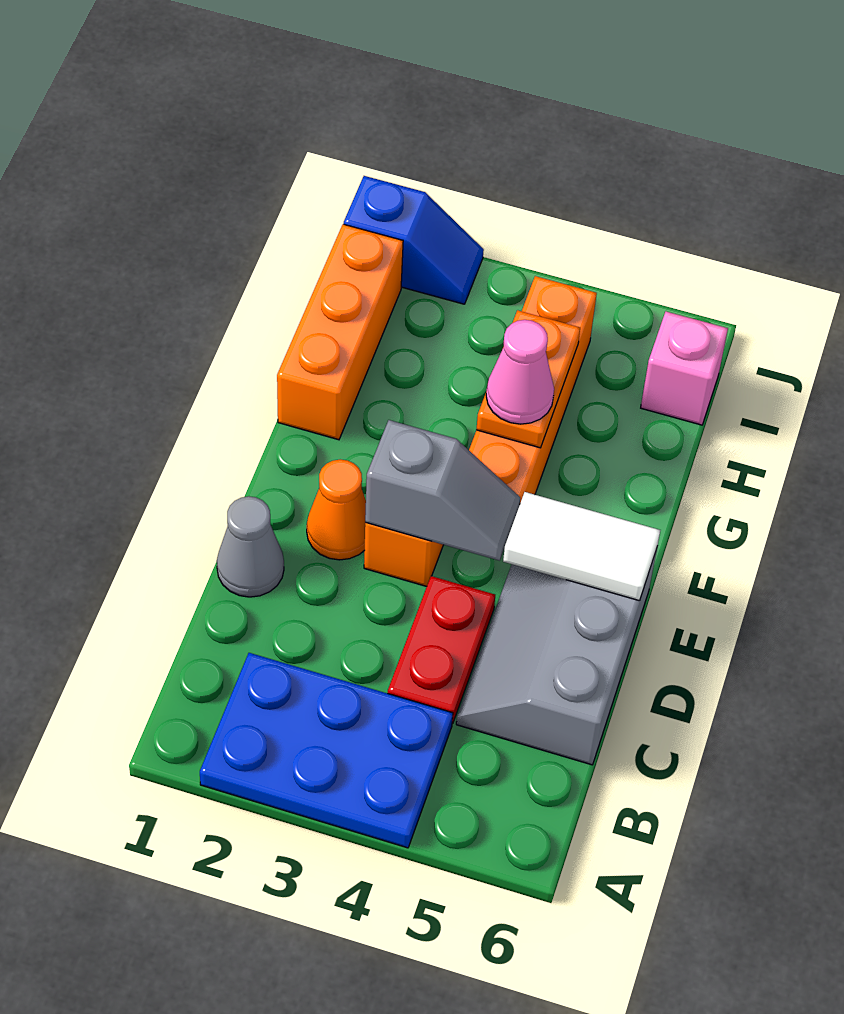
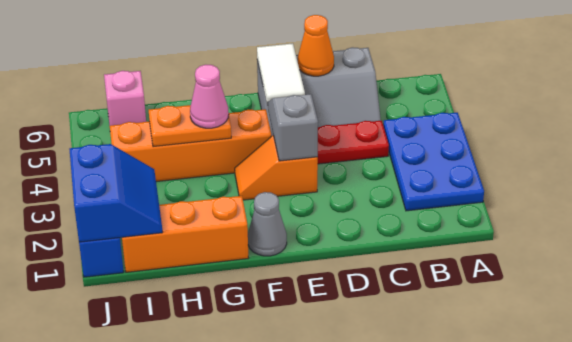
grey cone D1 level 1 -> grey cone F1 level 1
orange cone E2 level 1 -> orange cone D6 level 2
none -> blue slope I1:J2 level 2 top J

